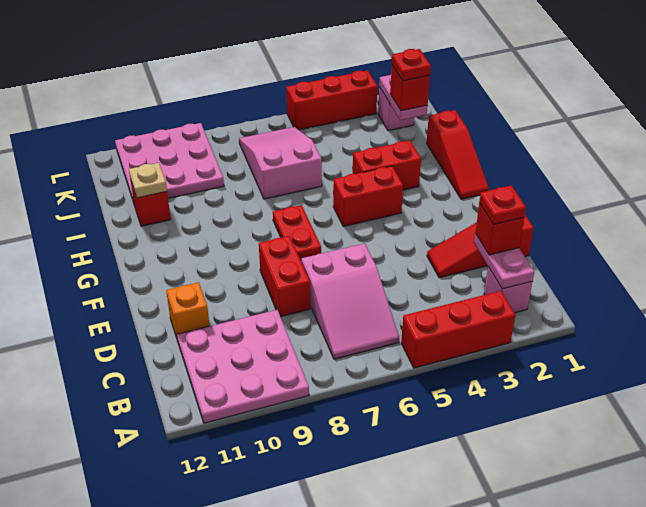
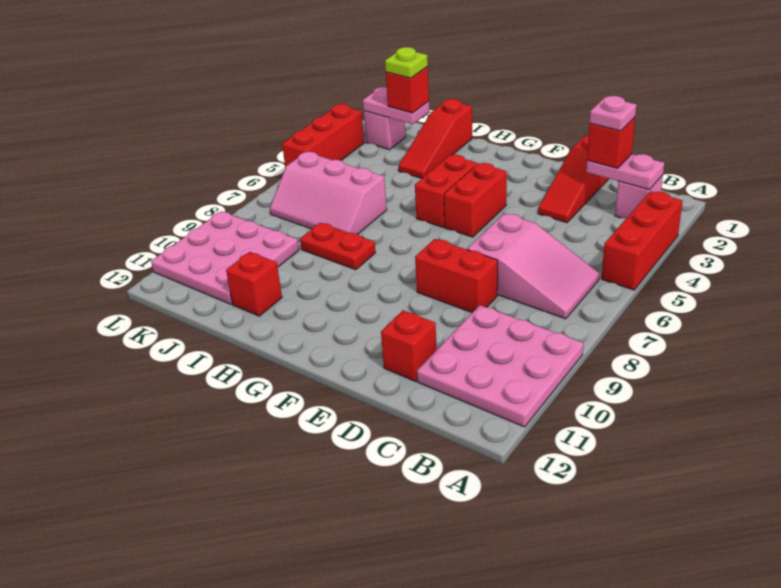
red plate C2 level 4 -> pink plate C2 level 4
orange brick D11 level 1 -> red brick D11 level 1
red plate F7:G7 level 1 -> red plate H8:I8 level 1
red slope G1:I1 level 1 top I -> red slope I1:I3 level 1 top 1
red brick H3:H4 level 1 -> red brick F4:F5 level 1
pink slope I6:K7 level 1 top I -> pink slope I6:K7 level 1 top 6
tan plate I11 level 2 -> none
red plate J2 level 4 -> lime plate J2 level 4

